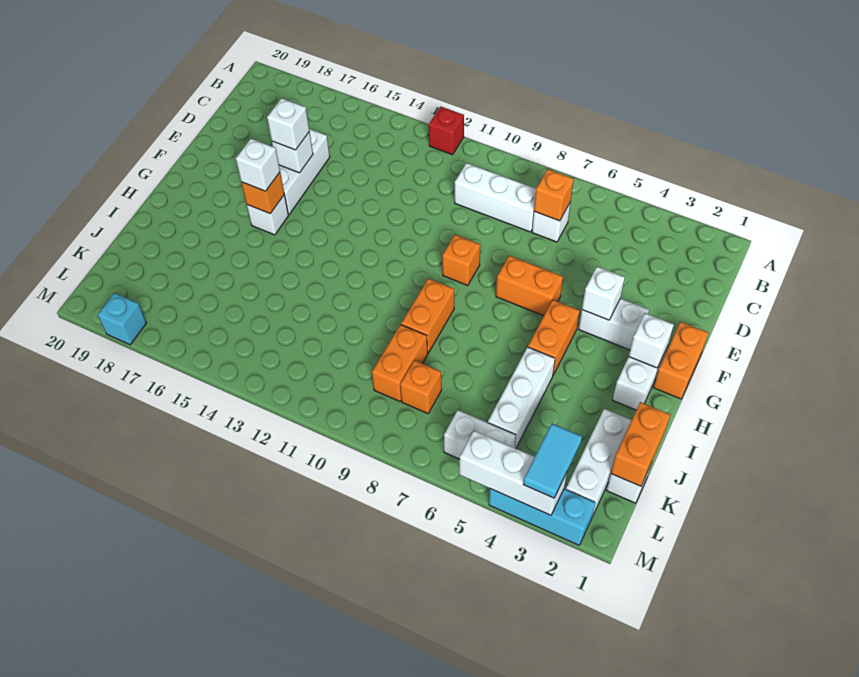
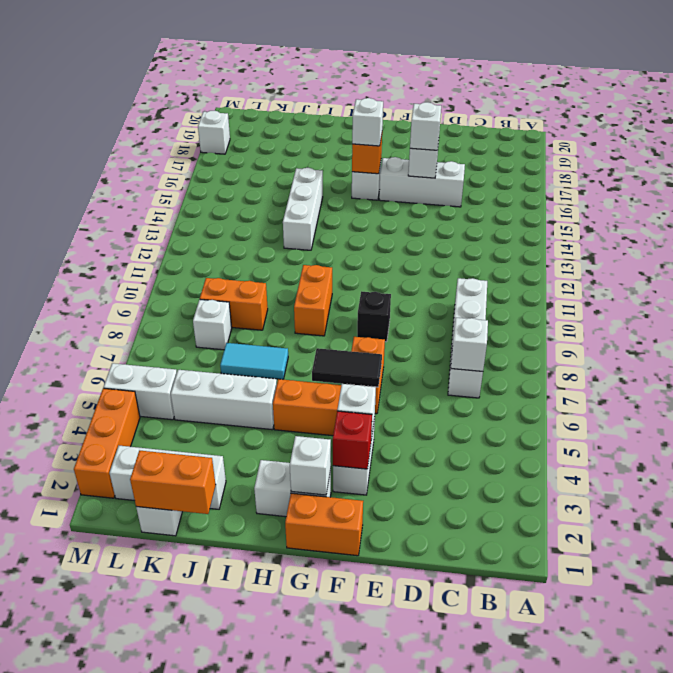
red brick A12 level 1 -> red brick F3 level 2
orange brick C7 level 2 -> white brick C7 level 2
none -> black tile F6:G6 level 2
orange brick F9 level 1 -> black brick F9 level 1
orange brick H9:I9 level 1 -> orange brick H9:H10 level 1
orange brick K8 level 1 -> white brick K8 level 1
cyan tile L3:M3 level 3 -> cyan tile I7:J7 level 1
white brick L5:L6 level 1 -> white brick L5:M5 level 1
cyan brick M2:M4 level 1 -> orange brick M2:M4 level 1
white brick M3:M5 level 2 -> white brick I13:I15 level 1
cyan brick M18 level 1 -> white brick M18 level 1

